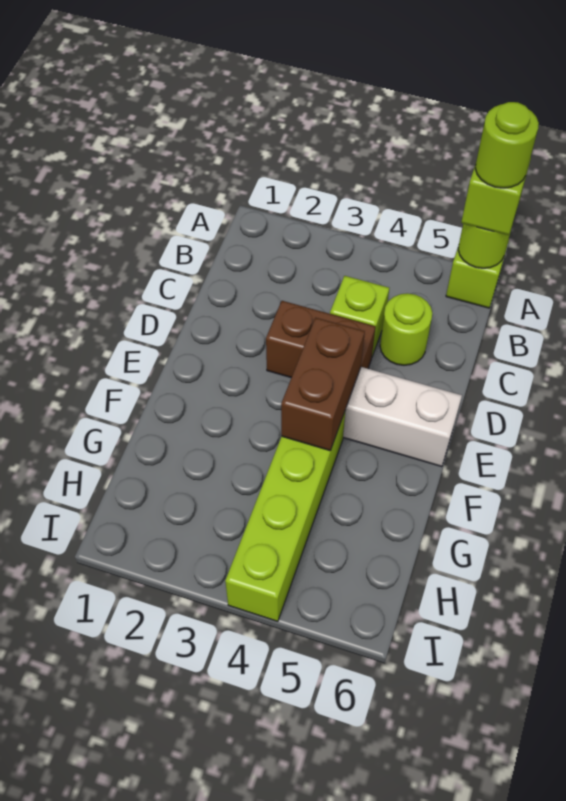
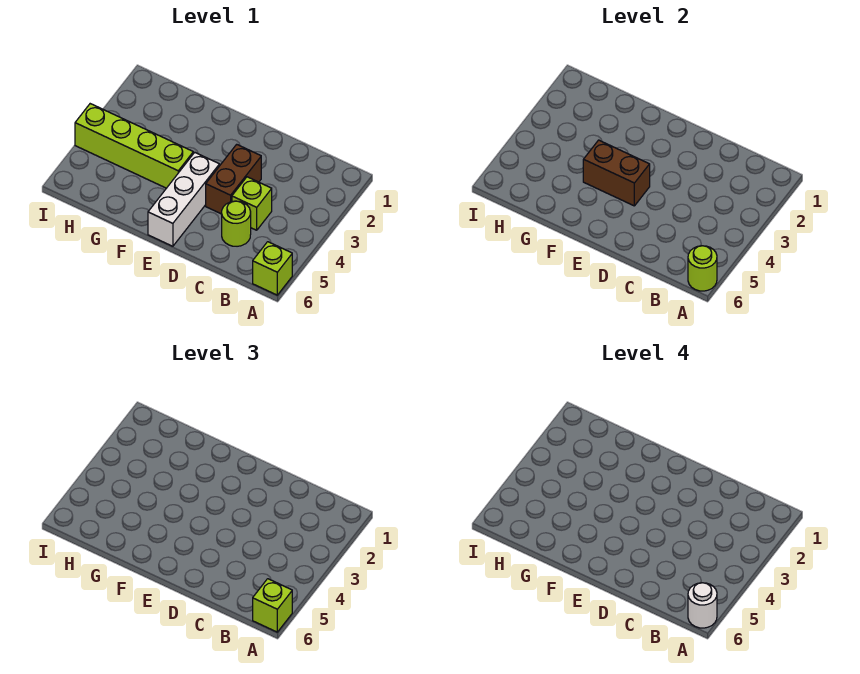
lime round brick A6 level 4 -> white round brick A6 level 4

